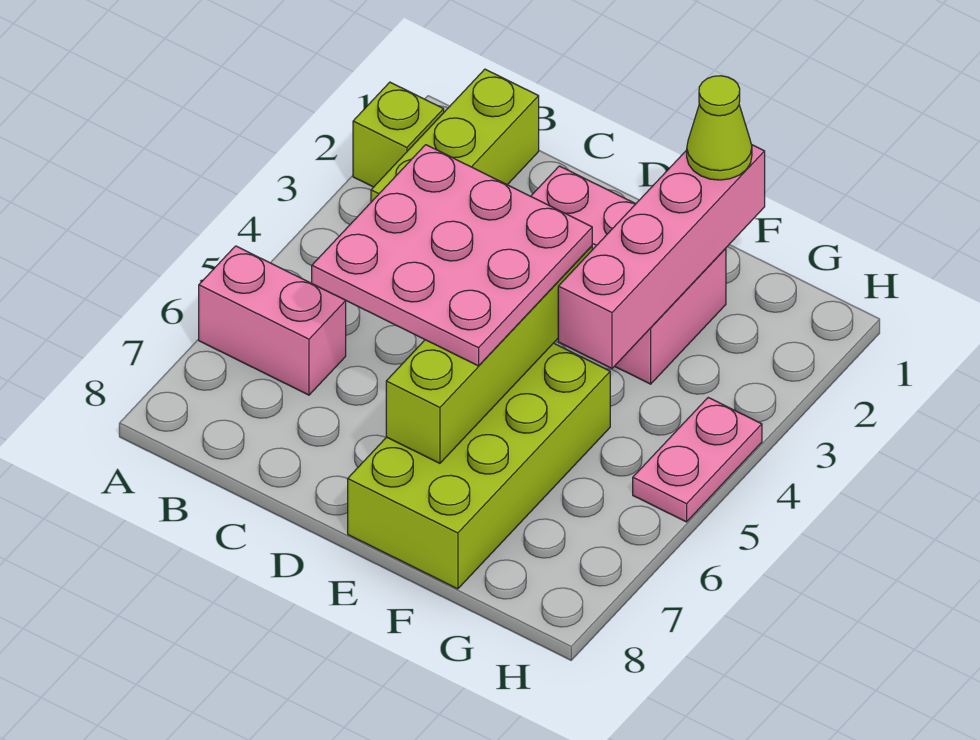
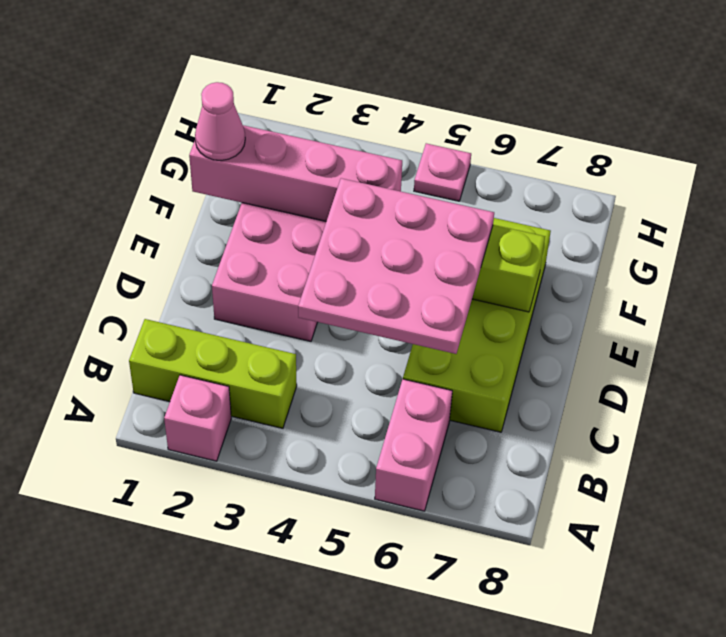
lime brick A2 level 1 -> pink brick A2 level 1
lime brick E5:F8 level 1 -> lime brick C6:F7 level 1
lime cone F1 level 3 -> pink cone F1 level 3
pink plate H4:H5 level 1 -> pink plate H5 level 1

